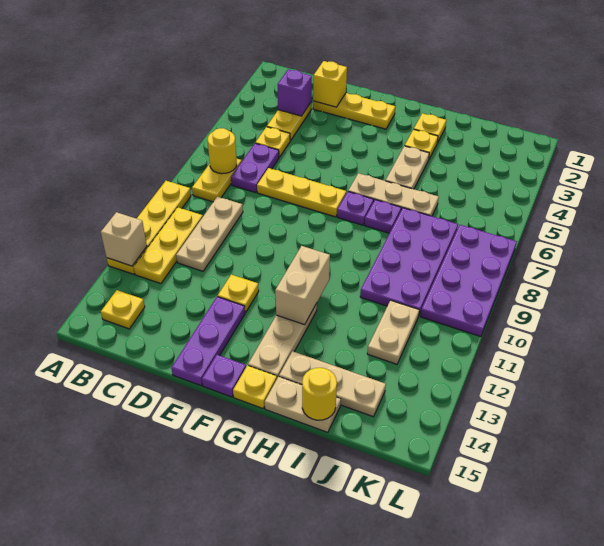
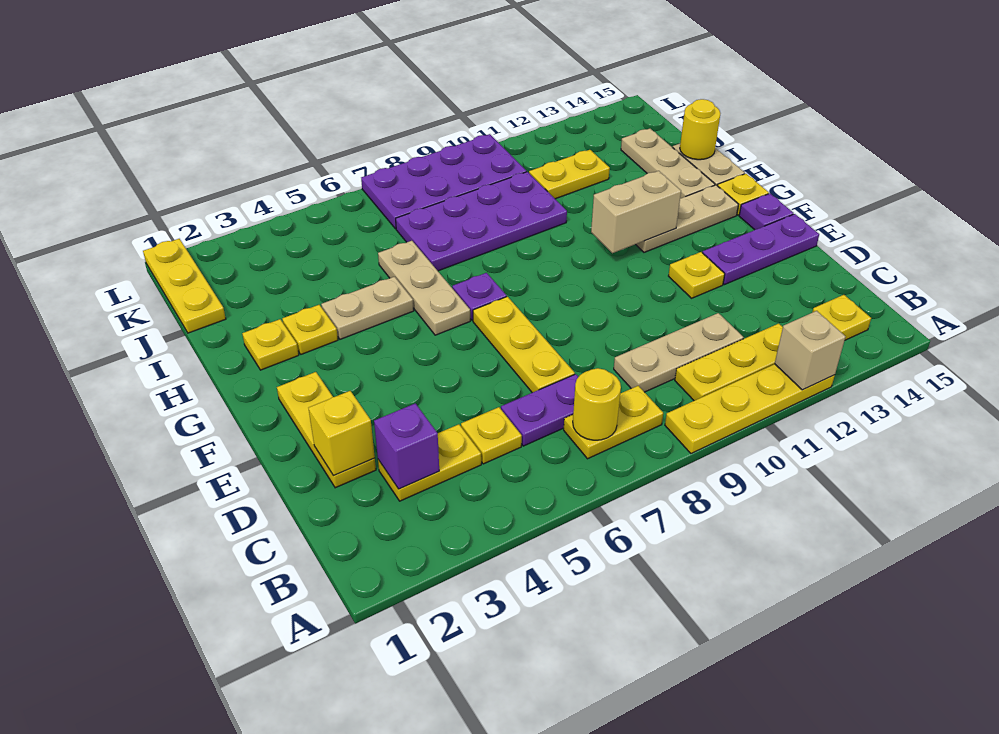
purple plate H7 level 1 -> none
none -> yellow plate J1:L1 level 1
tan plate J11:J12 level 1 -> yellow plate J11:J12 level 1

